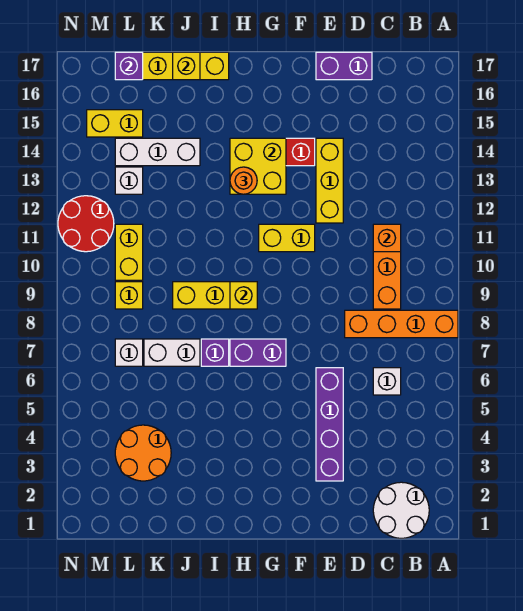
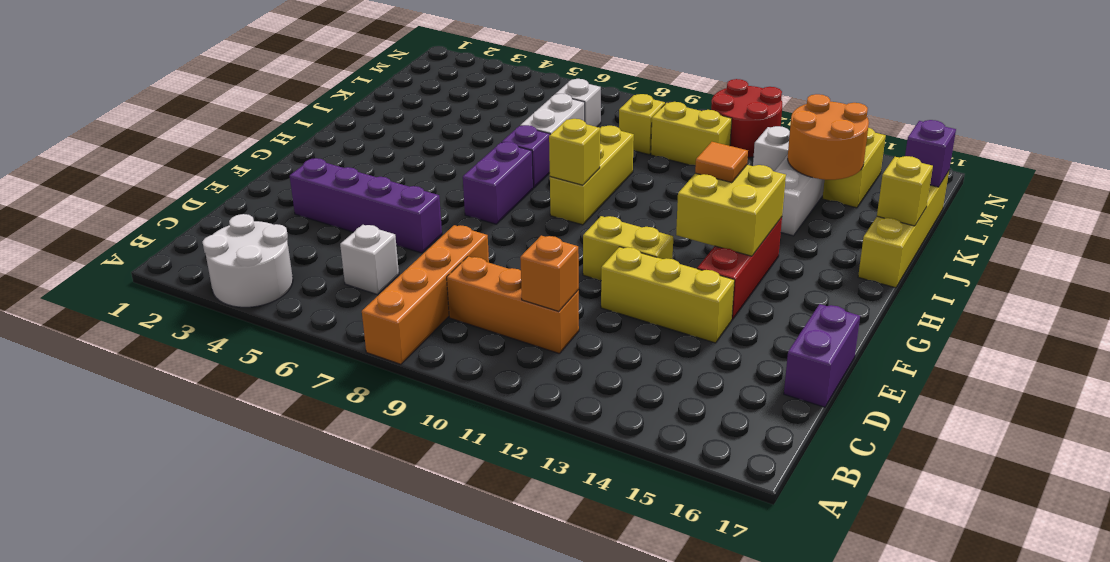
white round brick B1:C2 level 1 -> white round brick A3:B4 level 1
yellow brick F11:G11 level 1 -> yellow brick F11:F12 level 1
orange round brick H13 level 3 -> orange tile H13 level 3
orange round brick K3:L4 level 1 -> orange round brick K14:L15 level 2

